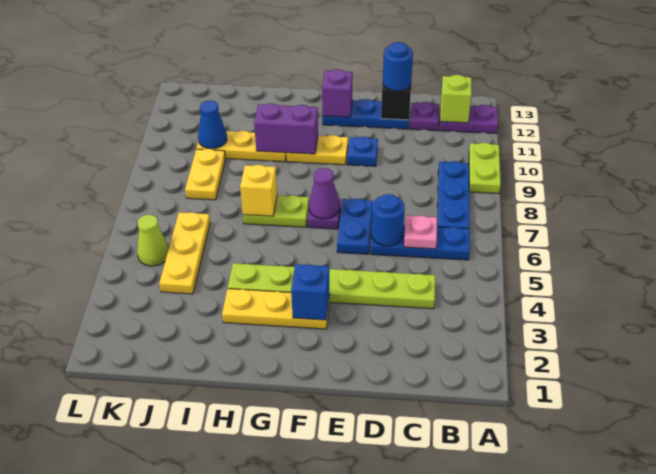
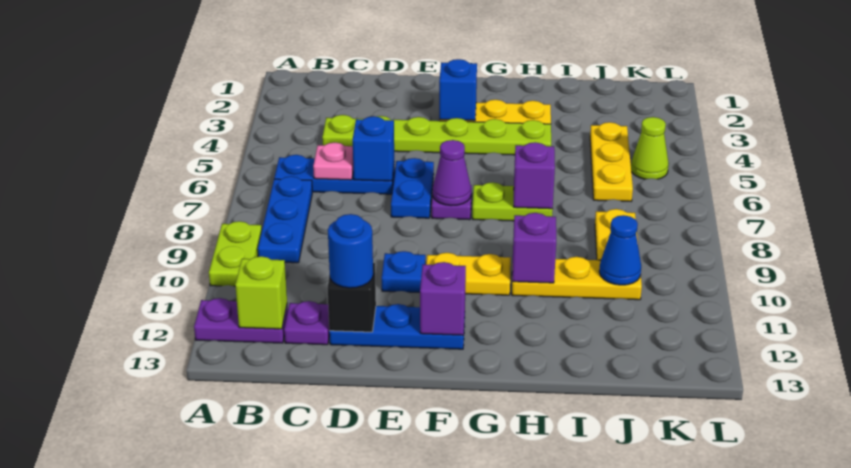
blue round brick D6 level 2 -> blue brick D6 level 2
purple brick G10:H10 level 2 -> purple brick H10 level 2
yellow brick H7 level 2 -> purple brick H7 level 2

